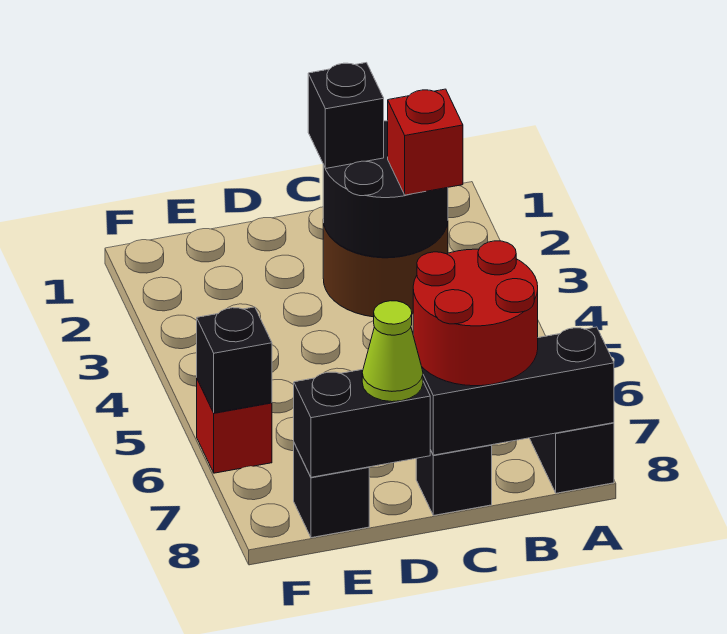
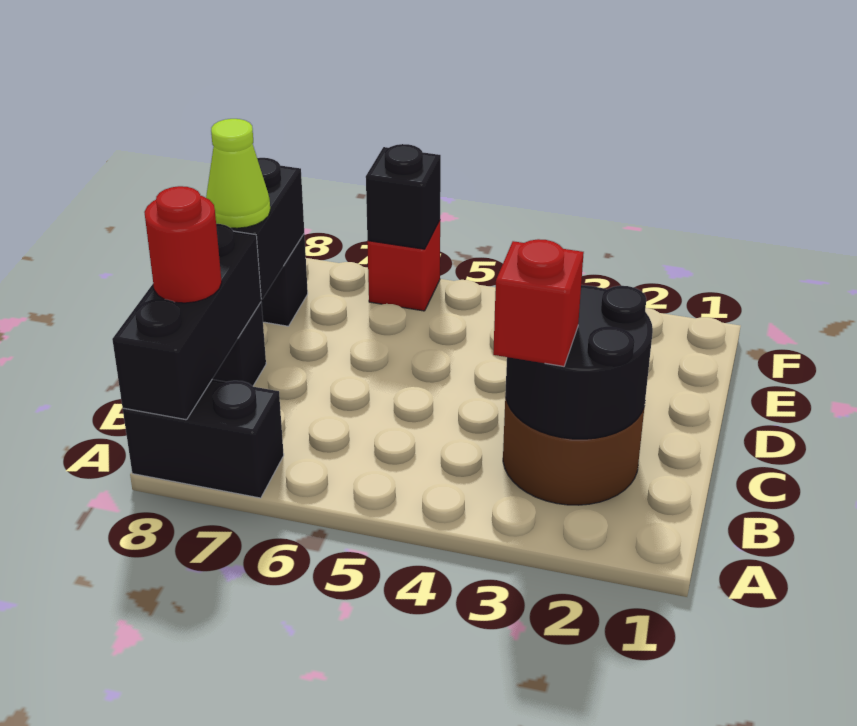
red round brick B7:C8 level 3 -> red round brick B8 level 3
black brick C2 level 3 -> none

